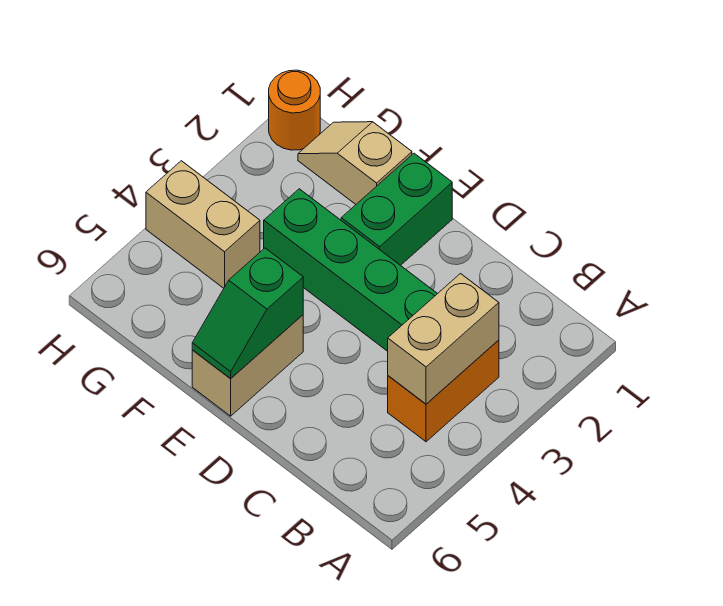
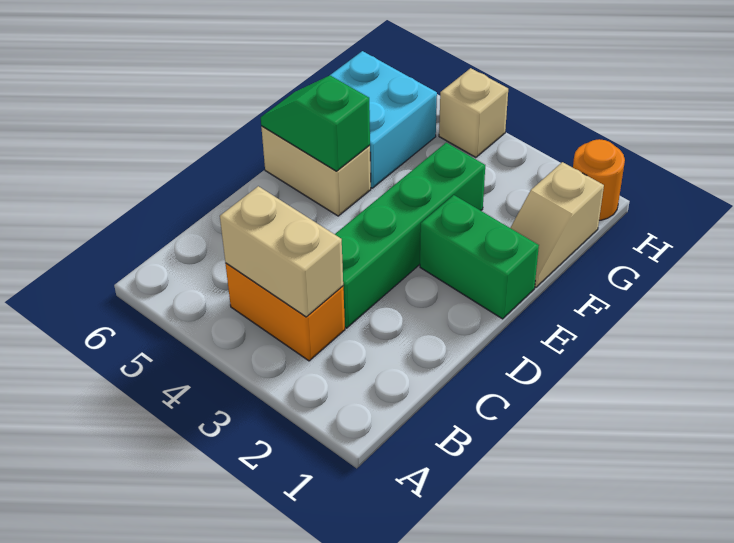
tan slope F1:G1 level 1 top F -> tan slope F1:G1 level 1 top G
none -> cyan brick F5:G6 level 1
tan brick G4:H4 level 1 -> tan brick H4 level 1

